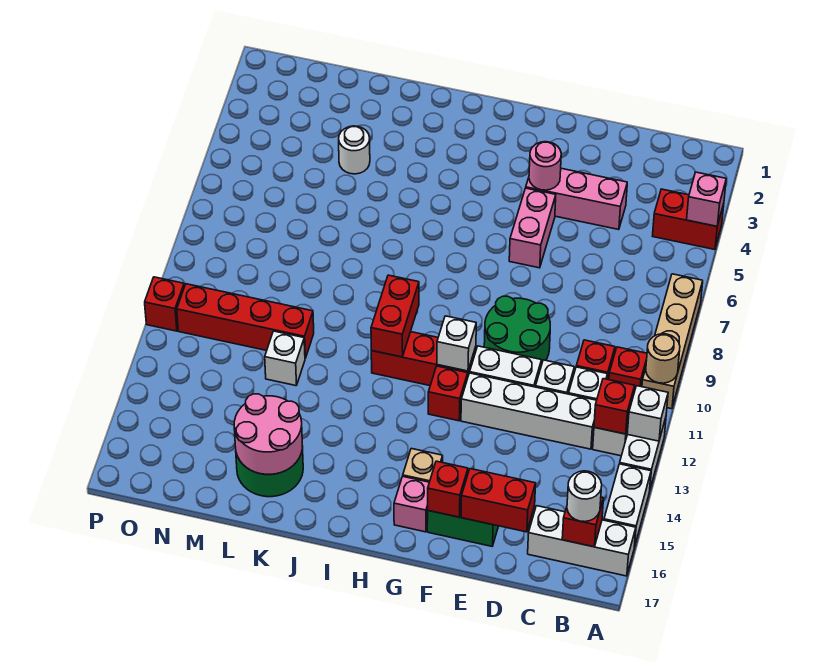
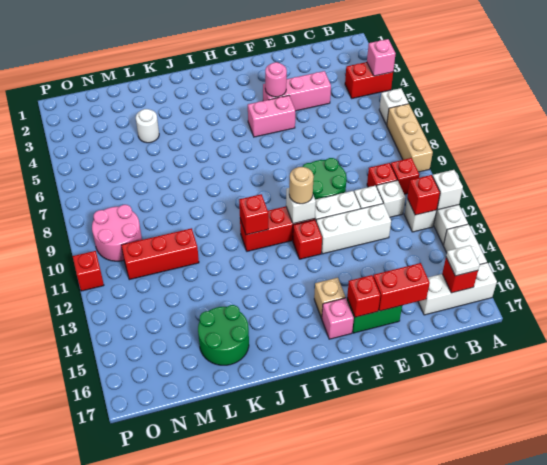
tan brick A7:A10 level 1 -> tan brick A7:A9 level 1
tan round brick A10 level 2 -> tan round brick G11 level 3
white round brick B16 level 3 -> white plate B16 level 3
white brick C12:F12 level 1 -> white brick D12:F12 level 1
pink brick F5:F6 level 1 -> pink brick F5:G5 level 1
red brick I10:I11 level 2 -> red brick I11 level 2
pink round brick K15:L16 level 2 -> pink round brick N9:O10 level 1
red brick L11:O11 level 1 -> red brick L11:N11 level 1
white brick L12 level 1 -> white brick A6 level 1

